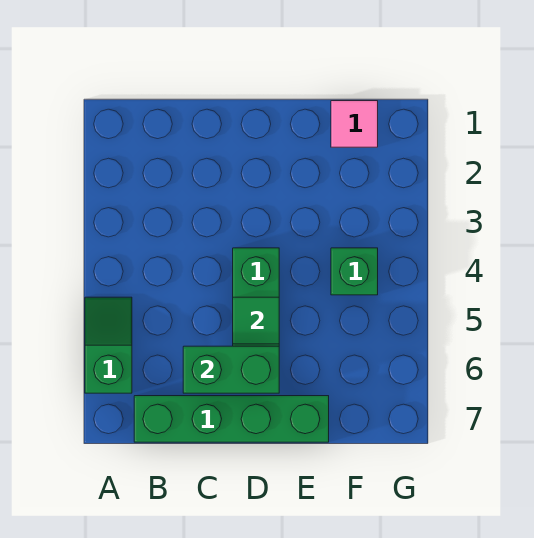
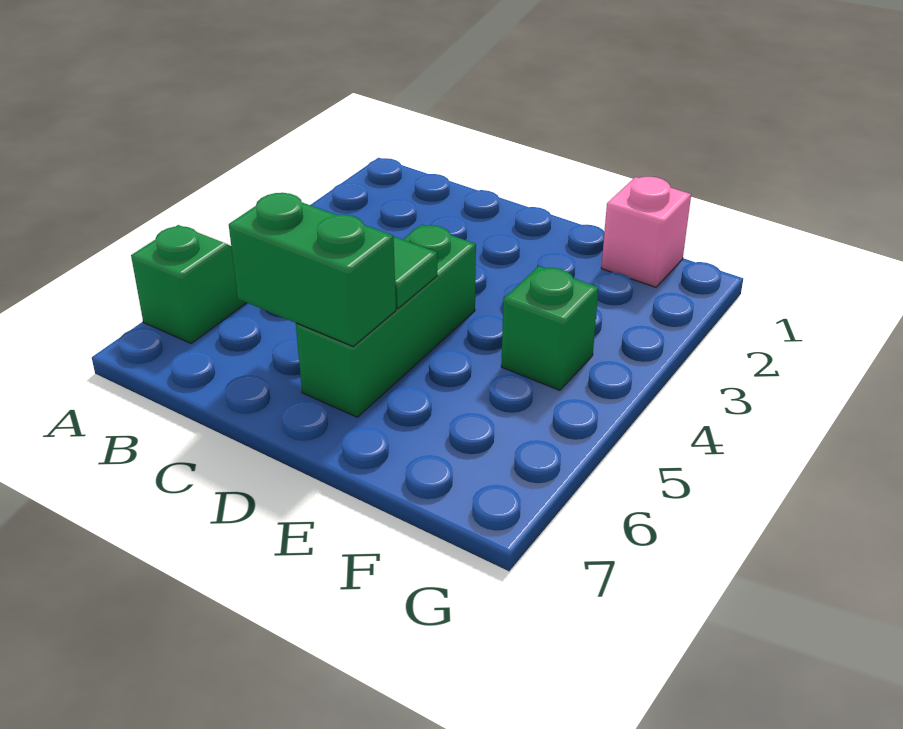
green brick B7:E7 level 1 -> none
pink tile F1 level 1 -> pink brick F1 level 1

